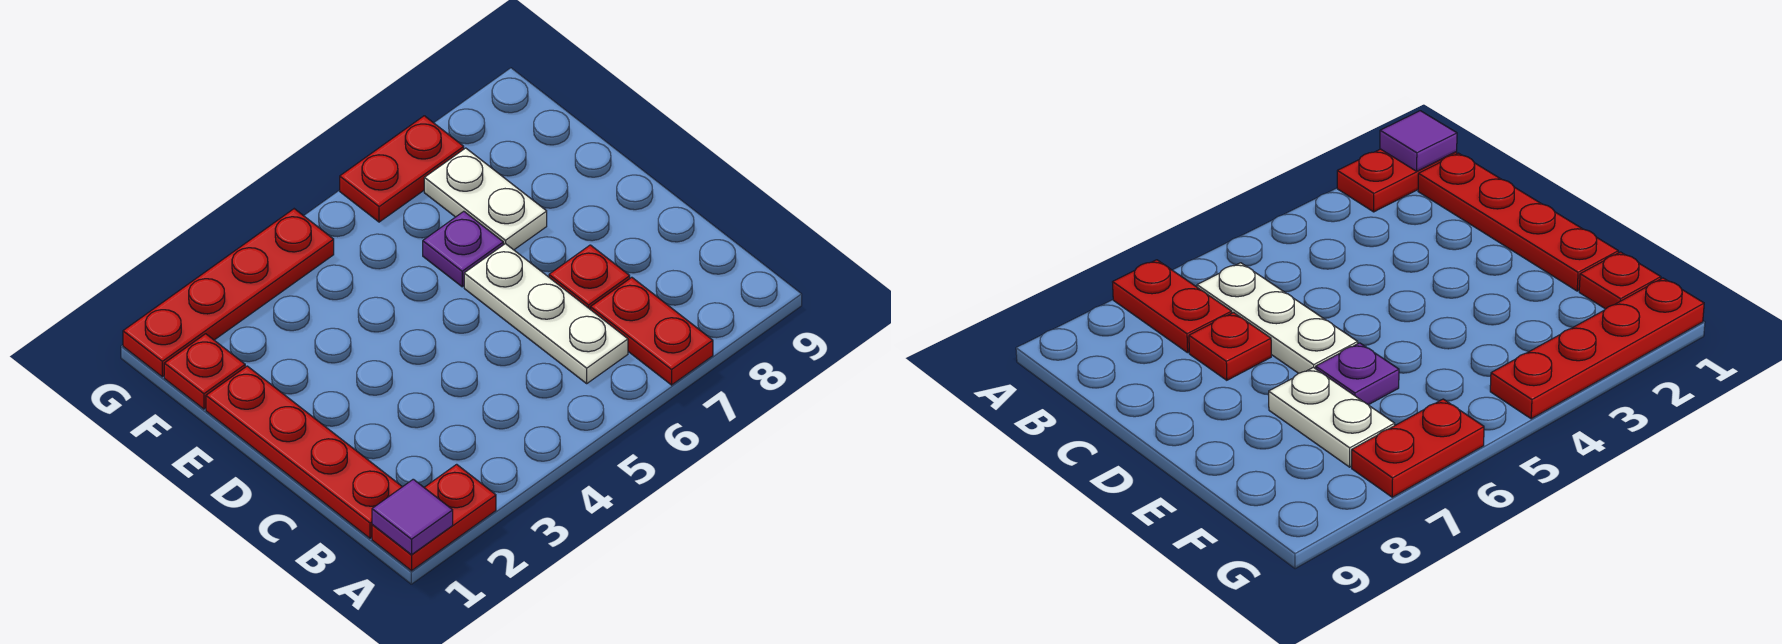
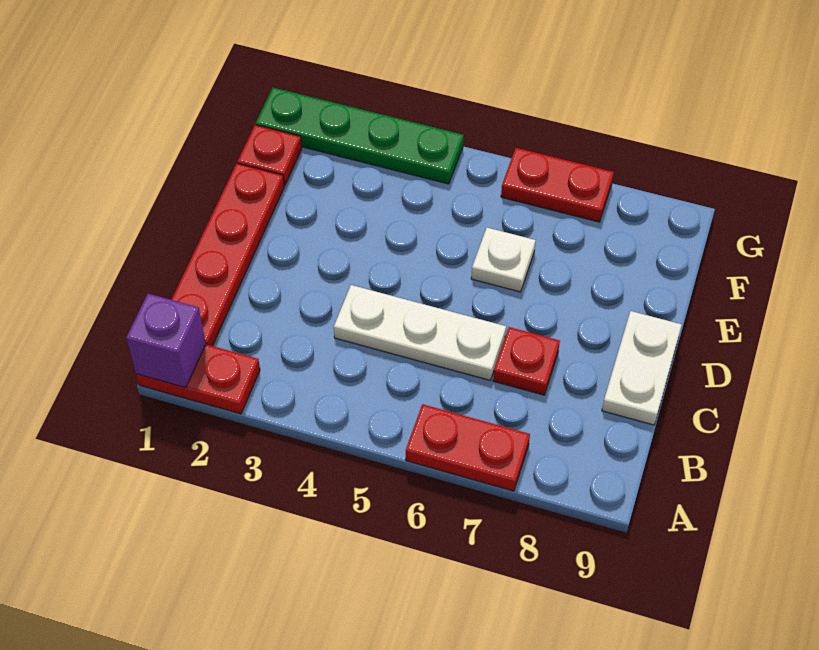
purple tile A1 level 2 -> purple brick A1 level 2
red plate A7:B7 level 1 -> red plate A6:A7 level 1
white plate B6:D6 level 1 -> white plate C4:C6 level 1
purple plate E6 level 1 -> white plate E6 level 1
white plate E7:F7 level 1 -> white plate C9:D9 level 1
red plate G1:G4 level 1 -> green plate G1:G4 level 1

